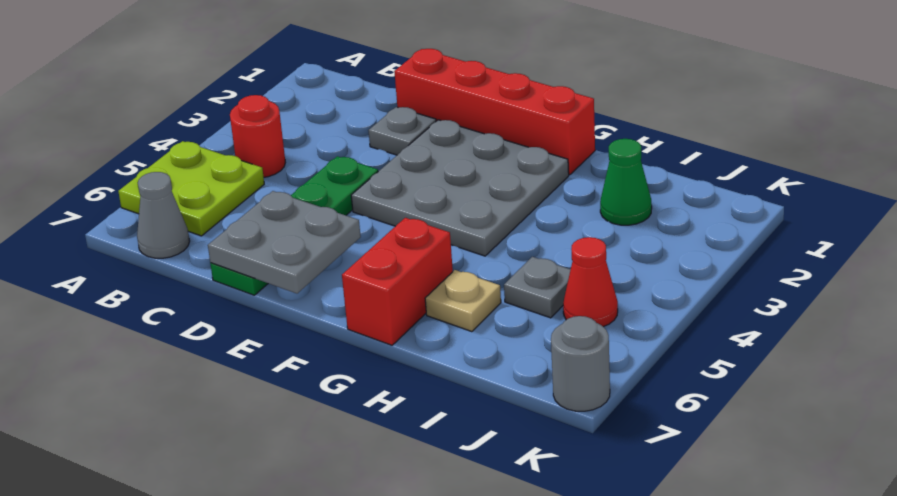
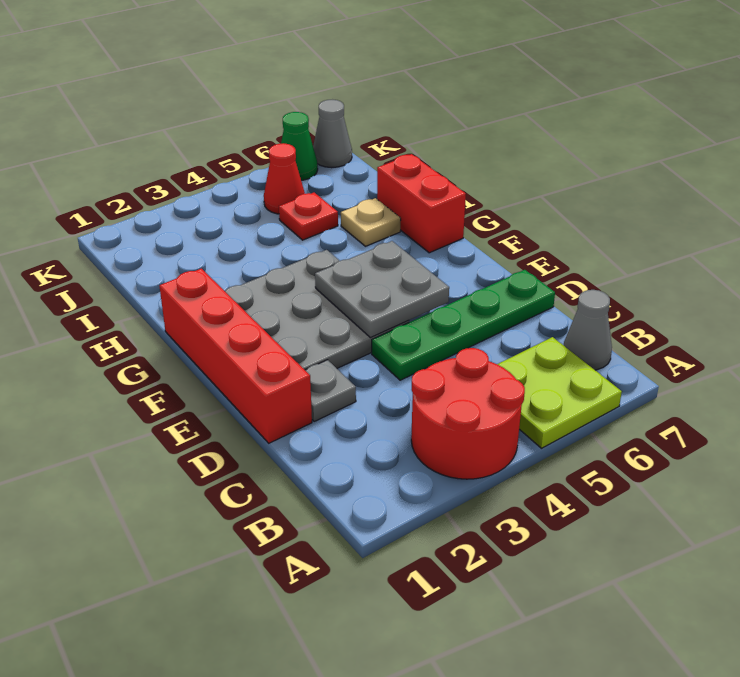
red round brick B4 level 1 -> red round brick A3:B4 level 1
grey plate D6:E7 level 2 -> grey plate E4:F5 level 2
red brick G6:G7 level 1 -> red brick G7:H7 level 1
green cone I2 level 1 -> green cone K6 level 1
grey plate I5 level 1 -> red plate I5 level 1
grey round brick K7 level 1 -> grey cone K7 level 1

